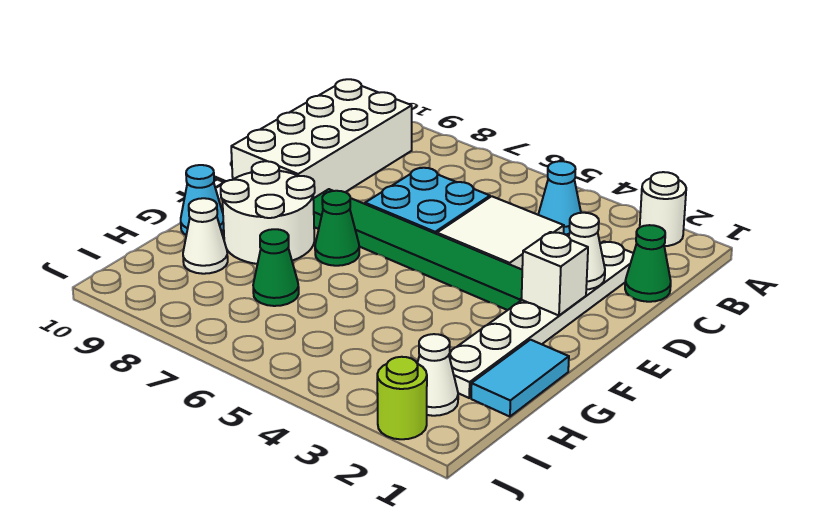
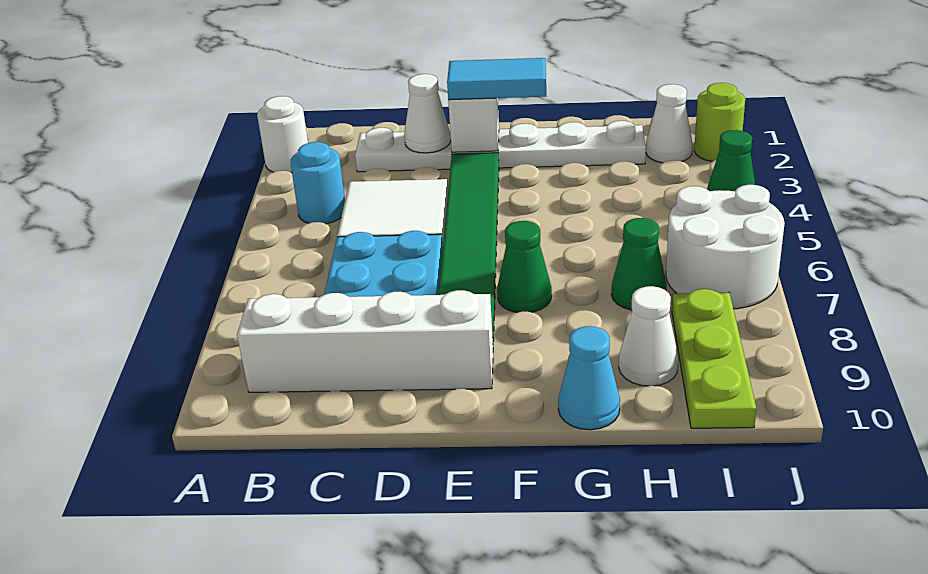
cyan cone B4 level 1 -> cyan round brick B4 level 1
white brick B9:E10 level 1 -> white brick B9:E9 level 1
green cone C1 level 1 -> green cone J4 level 1
white round brick F8:G9 level 1 -> white round brick I6:J7 level 1
cyan tile G1:H1 level 1 -> cyan tile E2:F2 level 3
none -> lime plate I8:I10 level 1

